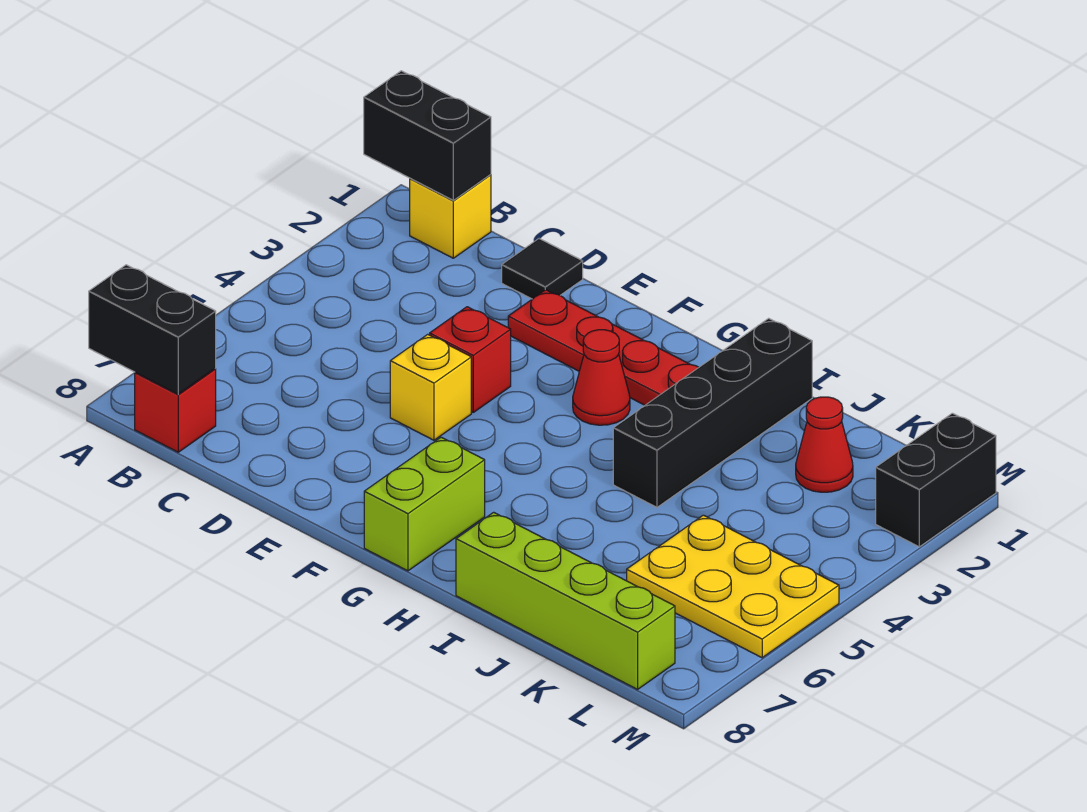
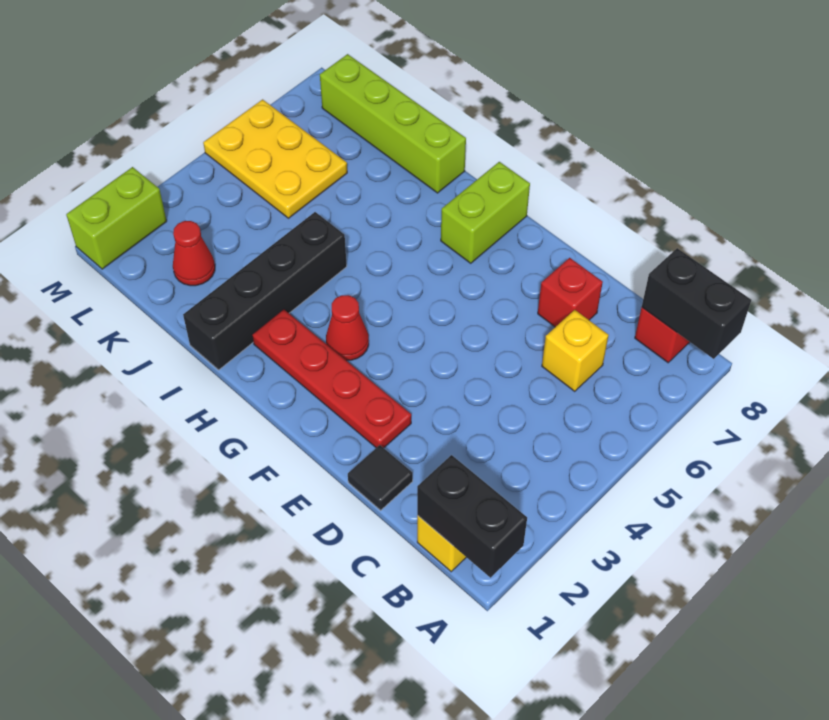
red brick E4 level 1 -> red brick D7 level 1
yellow brick E5 level 1 -> yellow brick C6 level 1
black brick M1:M2 level 1 -> lime brick M1:M2 level 1

